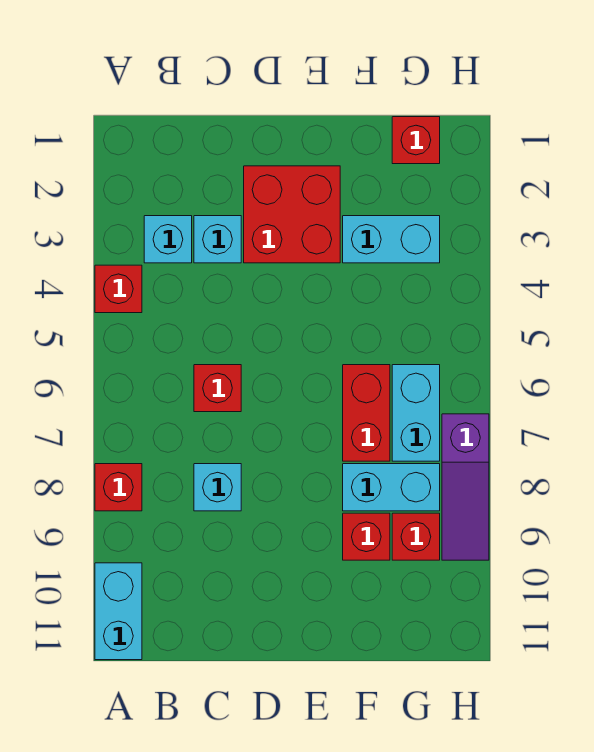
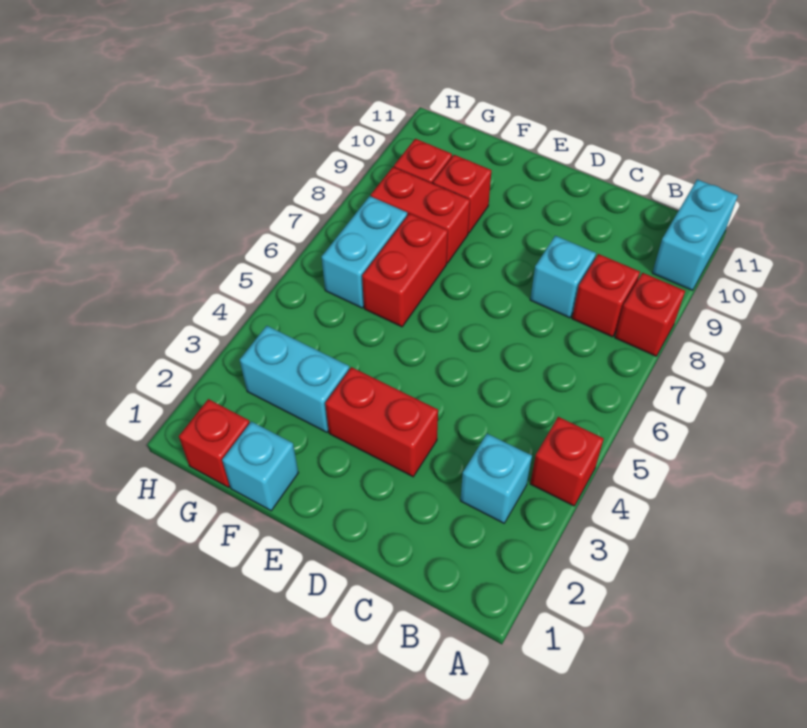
cyan brick C3 level 1 -> cyan brick F1 level 1
red brick C6 level 1 -> red brick B8 level 1
red brick D2:E3 level 1 -> red brick D3:E3 level 1
cyan brick F8:G8 level 1 -> red brick F8:G8 level 1
purple slope H7:H9 level 1 top 7 -> none

